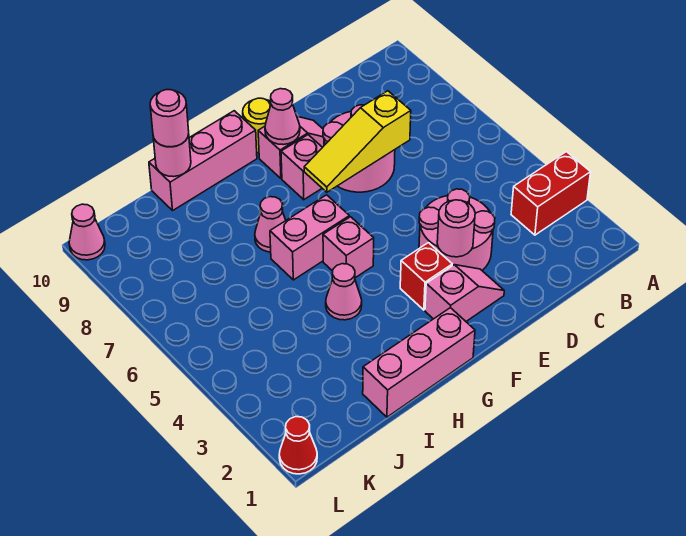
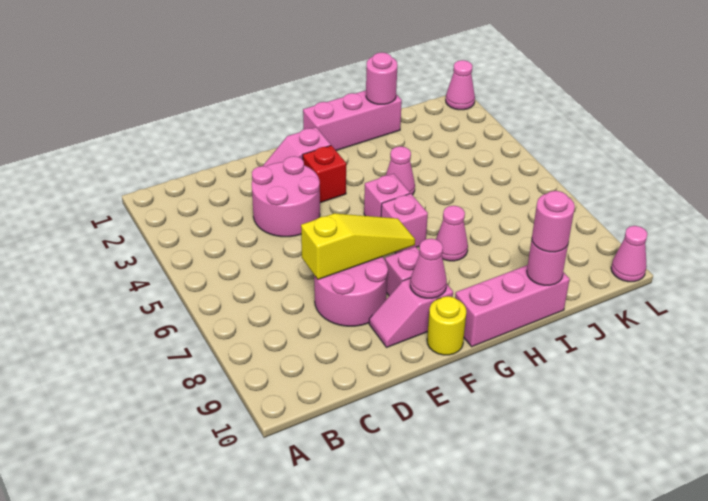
red brick A3:B3 level 1 -> none
pink round brick E3 level 2 -> pink round brick I1 level 2
pink brick G6:H6 level 1 -> pink brick G6 level 1
red cone L1 level 1 -> pink cone L1 level 1

